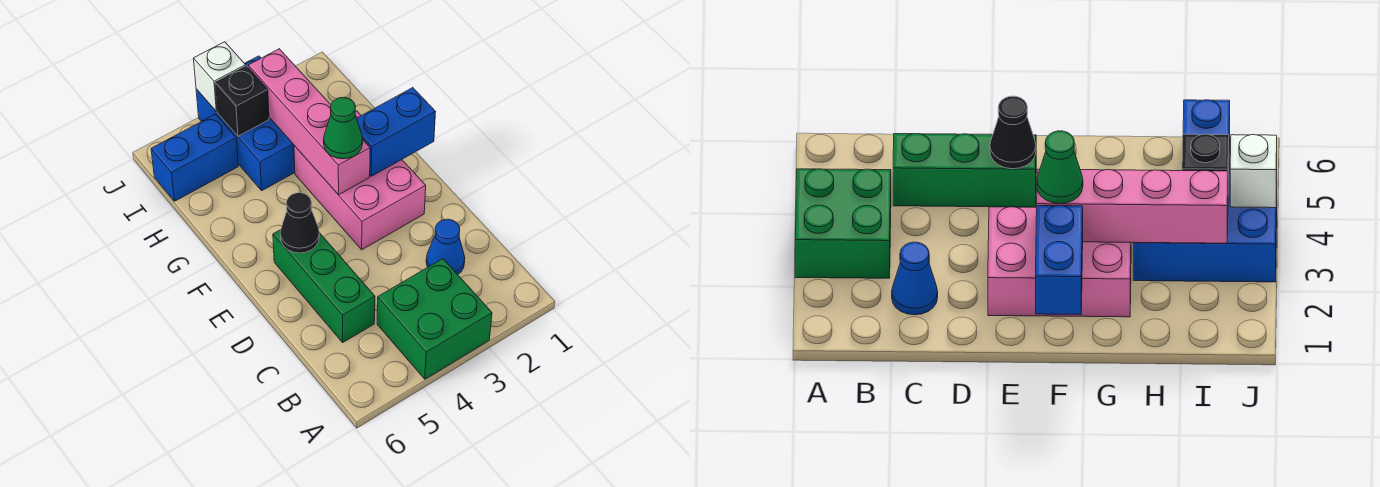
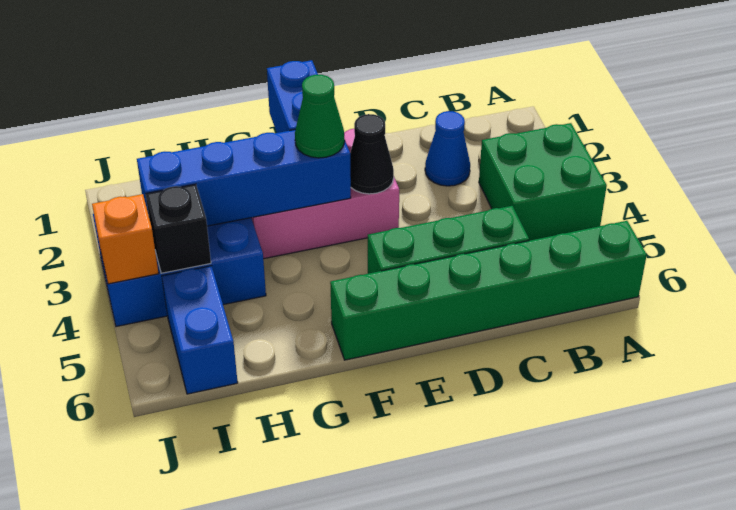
none -> green brick A6:F6 level 1
black cone E5 level 2 -> black cone E3 level 2
pink brick F3:I3 level 2 -> blue brick F3:I3 level 2
white brick J4 level 2 -> orange brick J4 level 2

